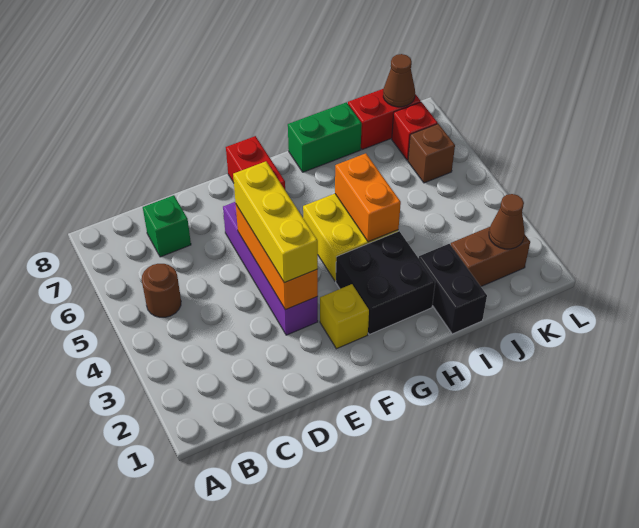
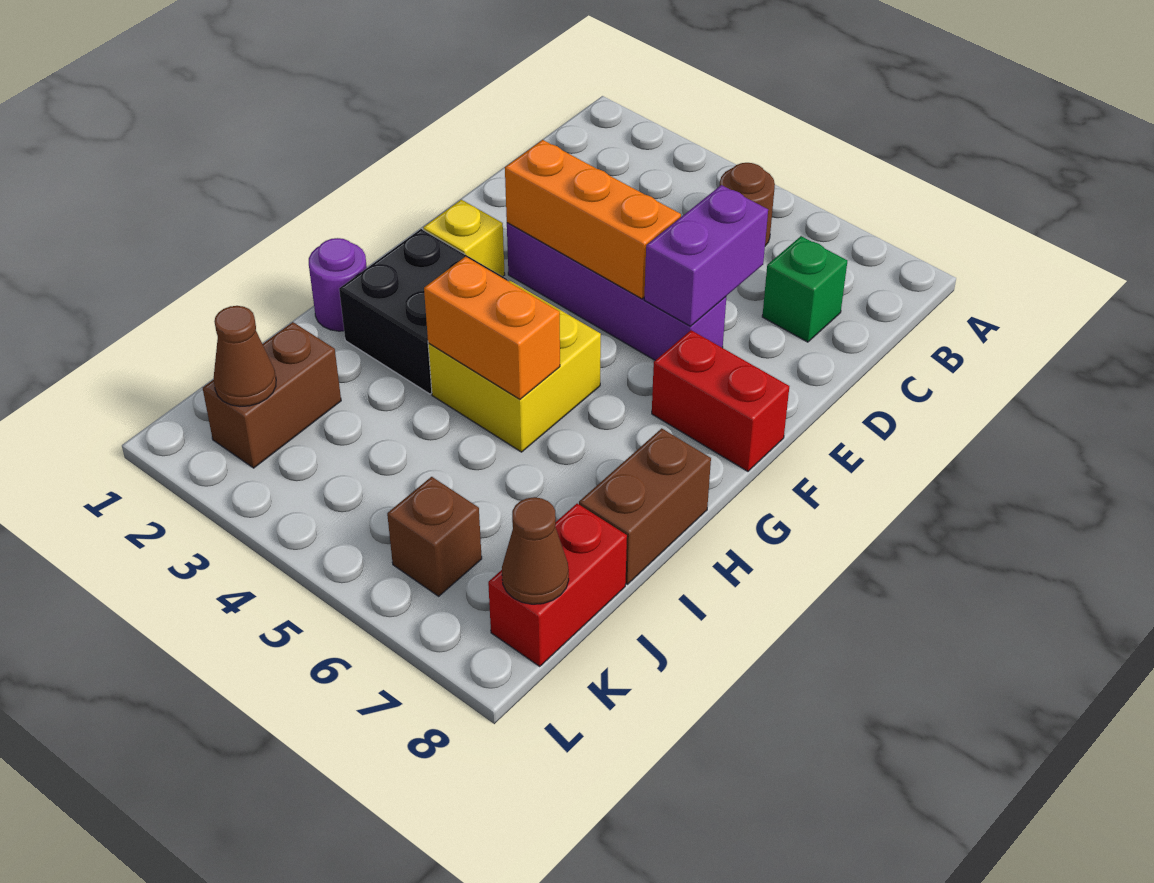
none -> purple brick D6:E6 level 2
yellow brick E3:E5 level 3 -> none
none -> purple round brick H1 level 1
green brick H8:I8 level 1 -> brown brick H8:I8 level 1
black brick I1:I2 level 1 -> none
red brick K7 level 1 -> none

